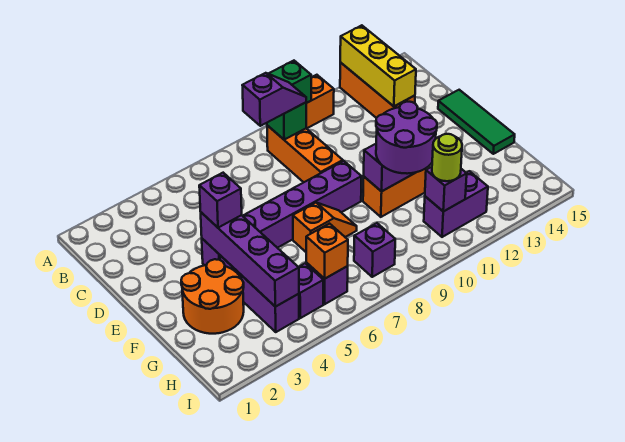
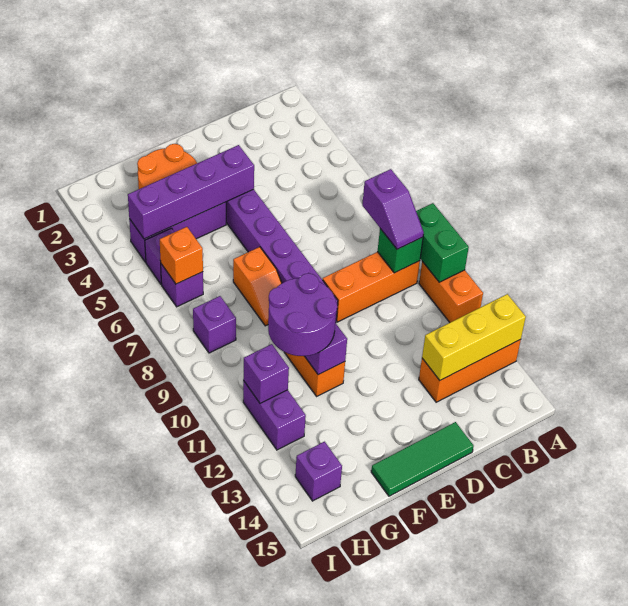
purple brick E4 level 3 -> purple brick H14 level 1
lime round brick H11 level 3 -> none

